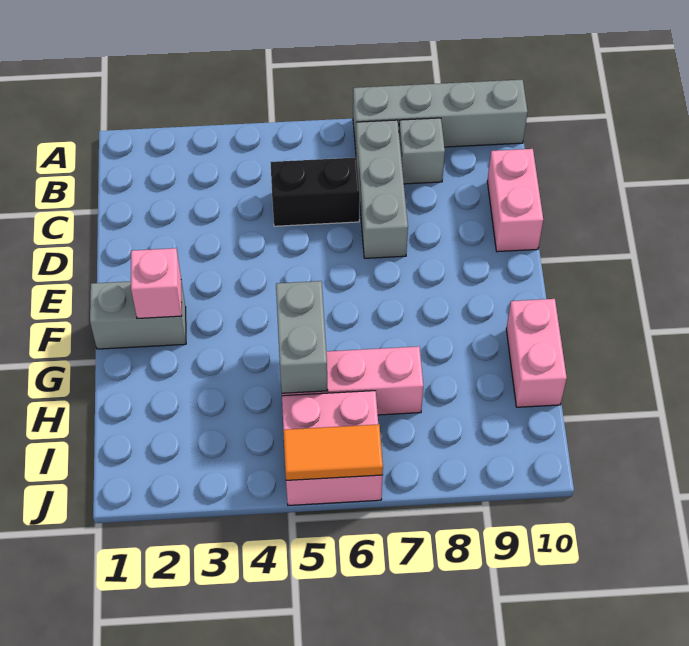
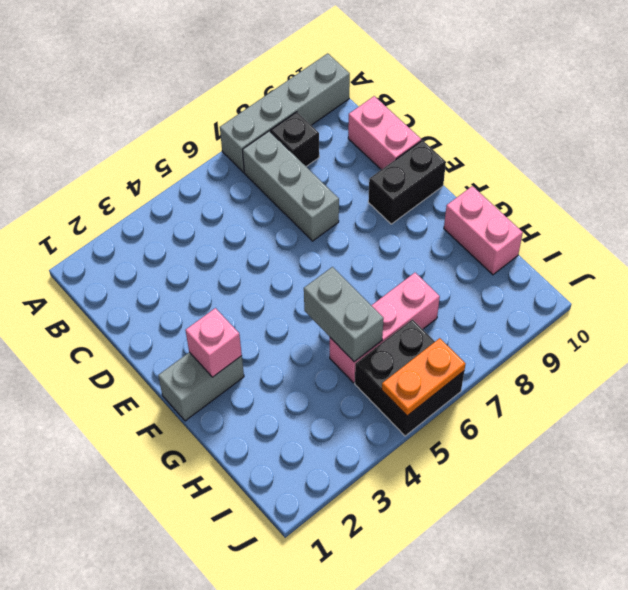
grey brick B8 level 1 -> black brick B8 level 1
black brick C5:C6 level 1 -> black brick E9:E10 level 1
pink brick I5:J6 level 1 -> black brick I5:J6 level 1
orange tile J5:J6 level 2 -> orange plate J5:J6 level 2

